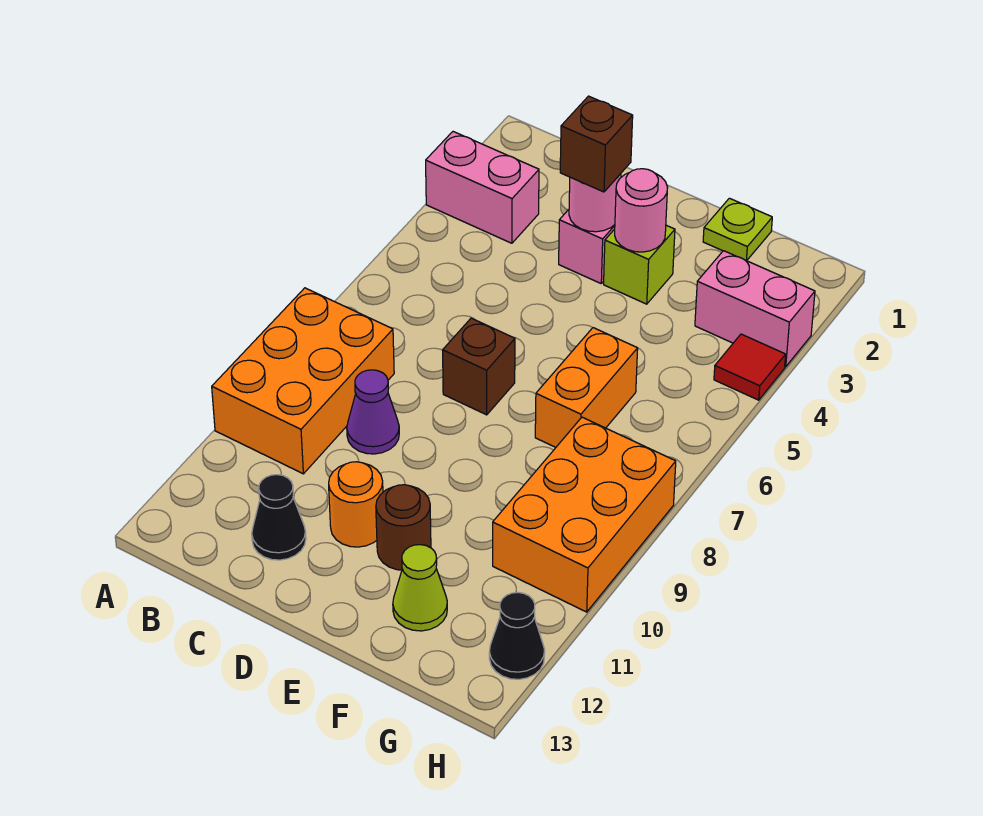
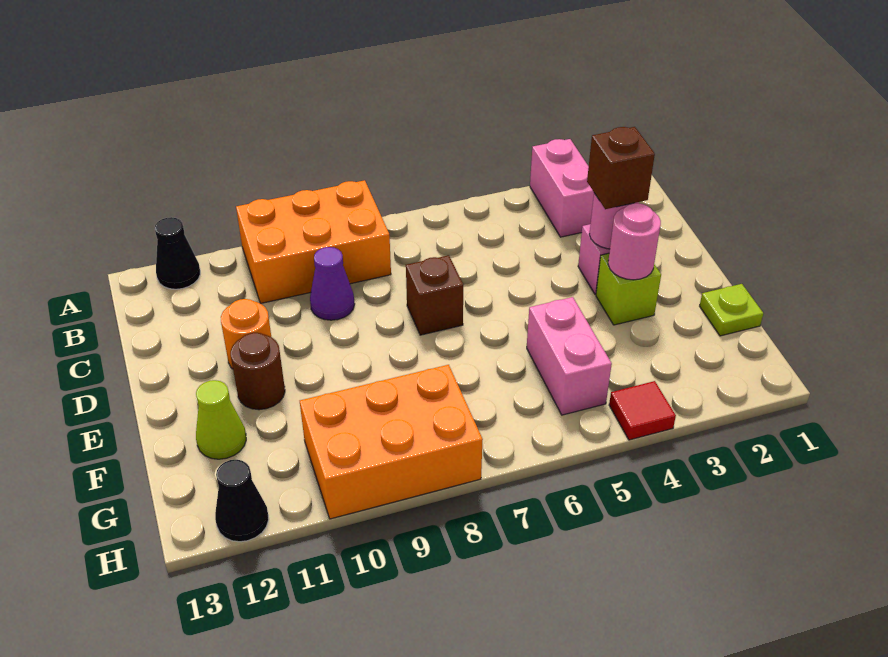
black cone C12 level 1 -> black cone A12 level 1
orange brick F6:F7 level 1 -> none
pink brick G3:H3 level 1 -> pink brick F5:G5 level 1

